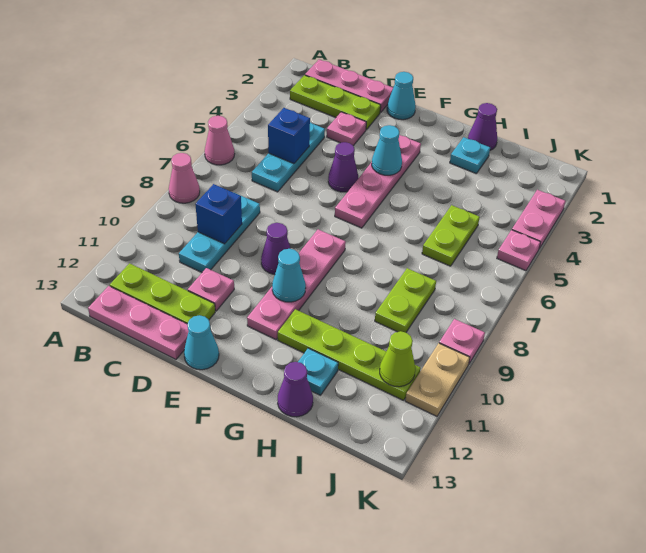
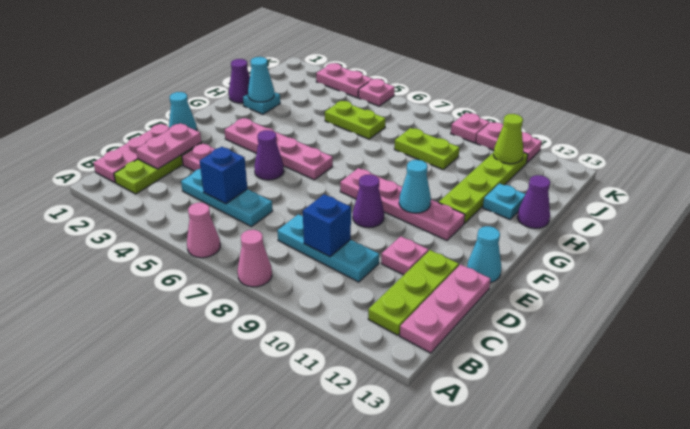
none -> pink plate C2:D2 level 2
cyan cone F4 level 2 -> cyan cone H2 level 2
tan plate K10:K11 level 1 -> pink plate K10:K11 level 1

